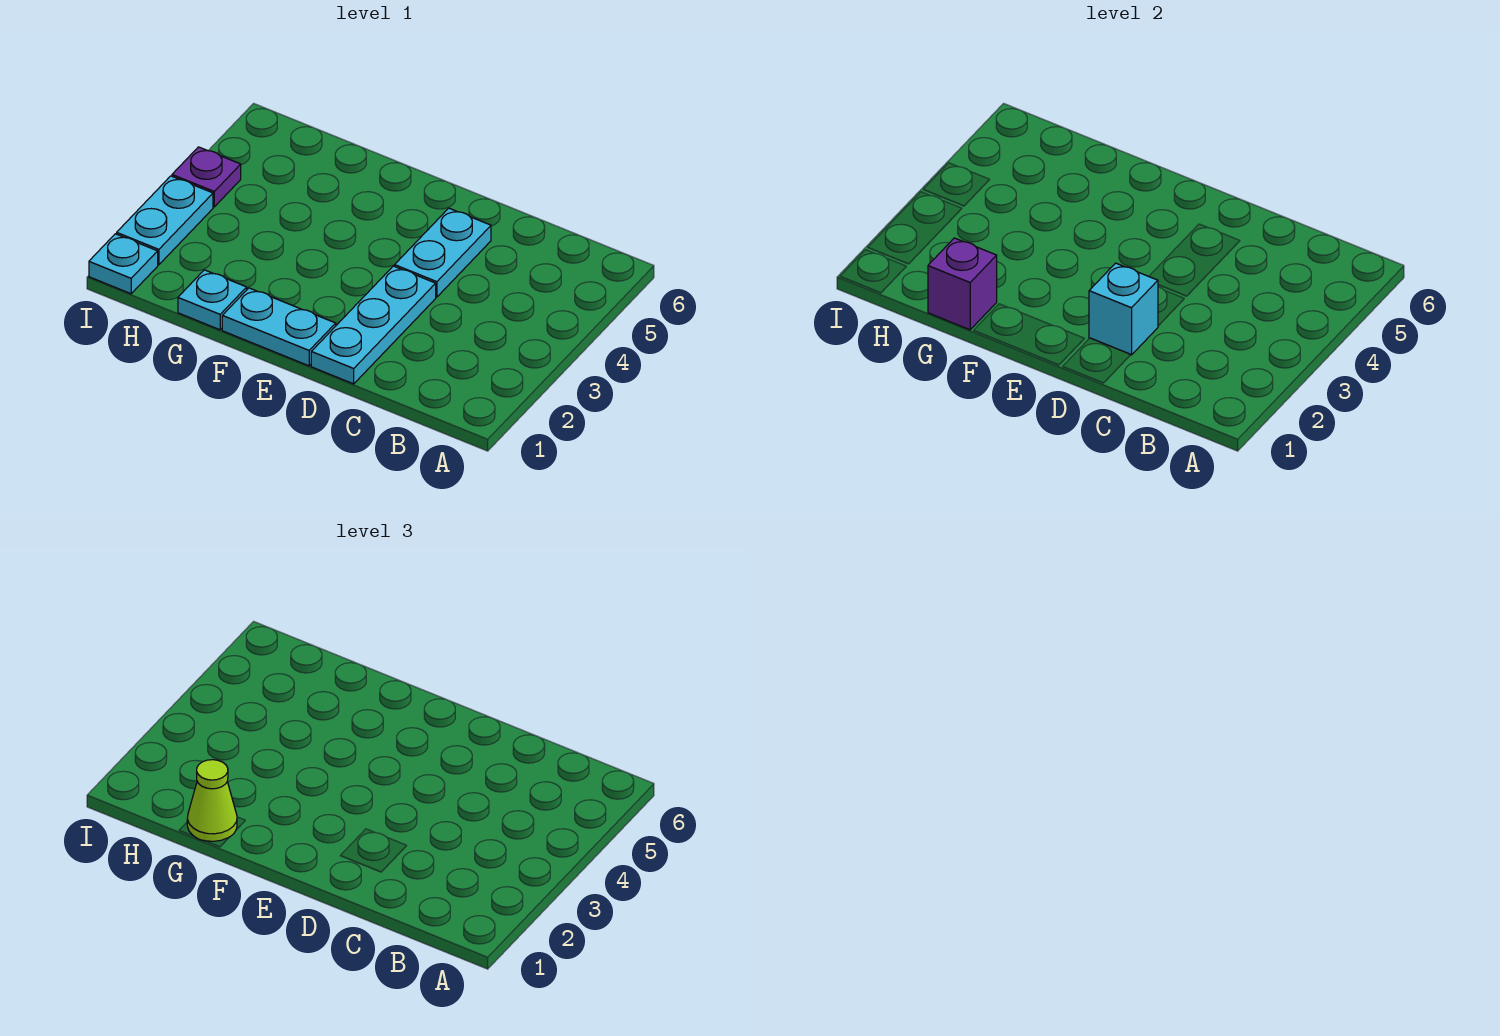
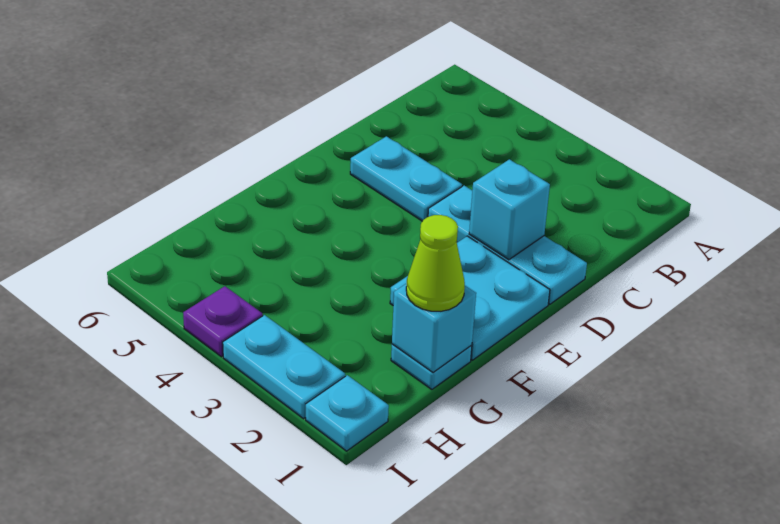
cyan plate E1:F1 level 1 -> cyan plate E1:F2 level 1
purple brick G1 level 2 -> cyan brick G1 level 2

